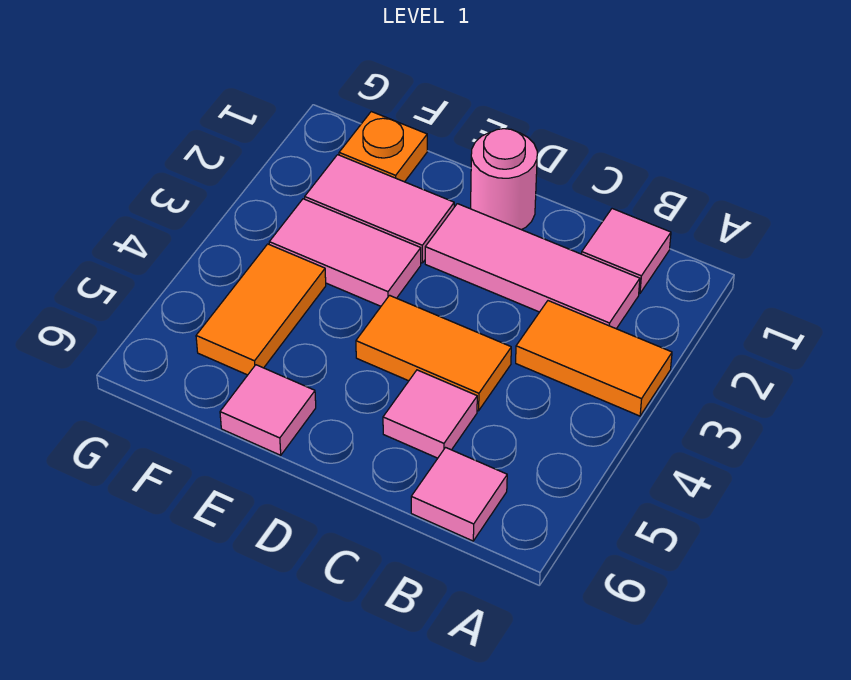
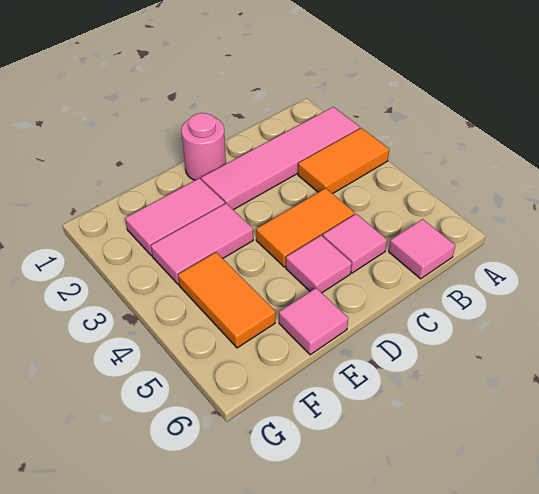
pink tile B1 level 1 -> pink tile D5 level 1
pink tile B2:D2 level 1 -> pink tile A2:D2 level 1
orange plate F1 level 1 -> none

